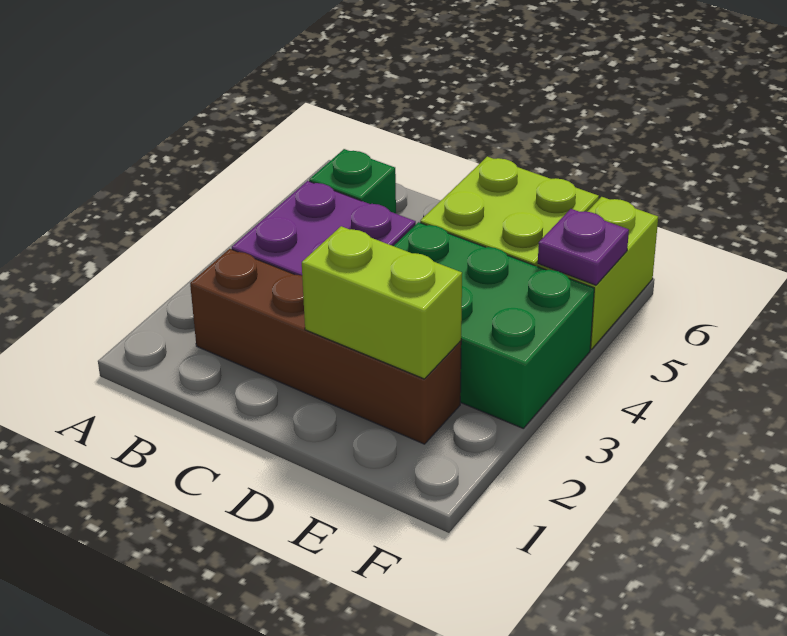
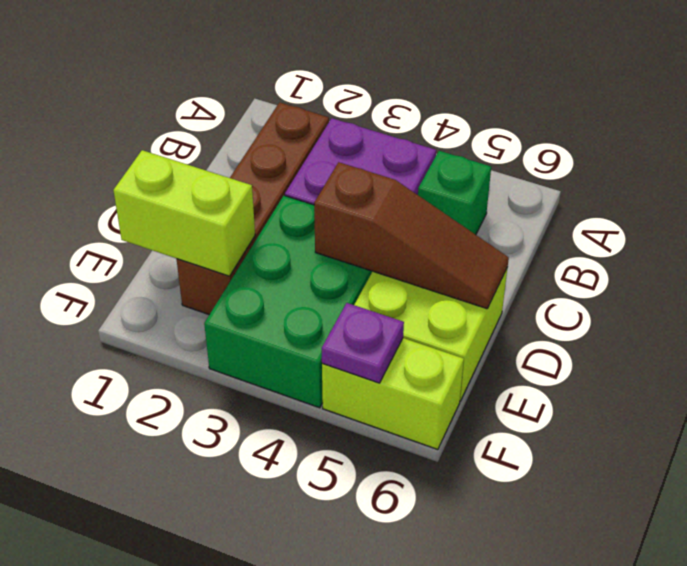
lime brick D2:E2 level 2 -> lime brick E1:E2 level 2
none -> brown slope D4:D6 level 2 top 4

